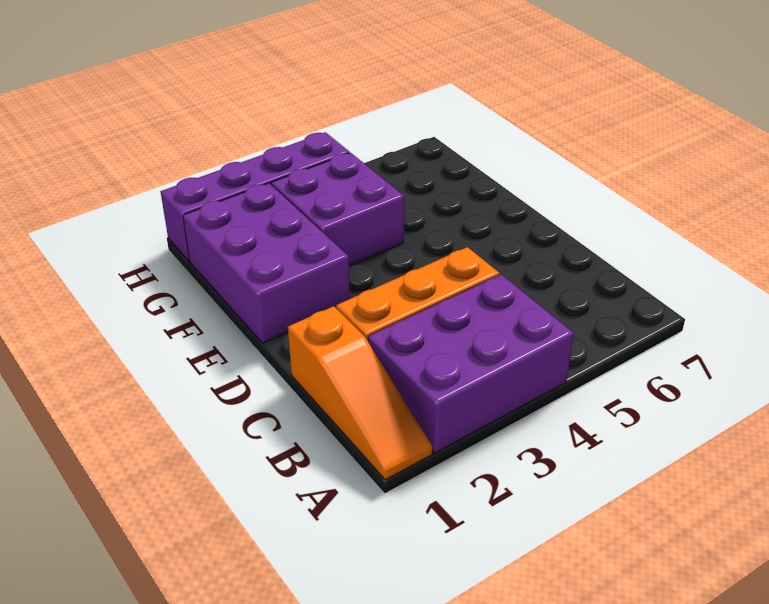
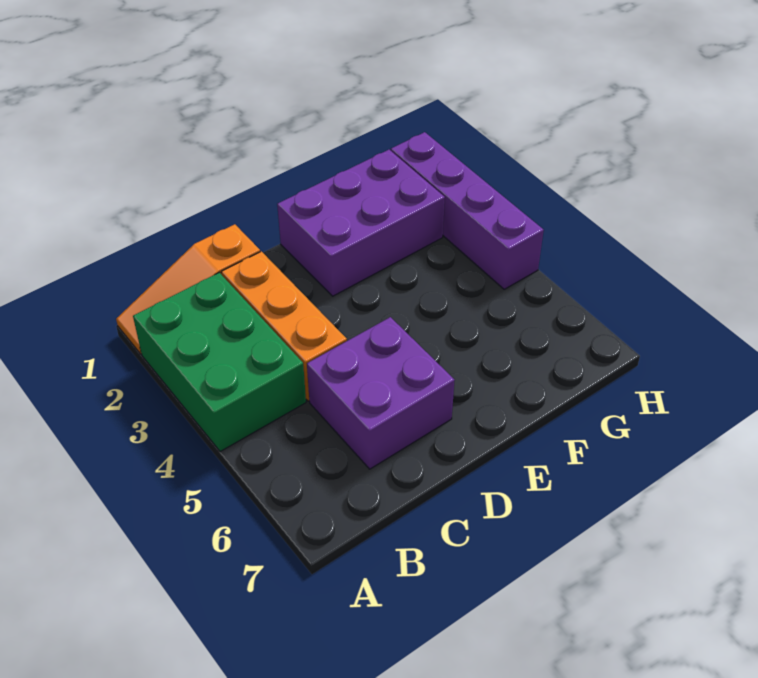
purple brick A2:B4 level 1 -> green brick A2:B4 level 1
purple brick F3:G4 level 1 -> purple brick C5:D6 level 1

